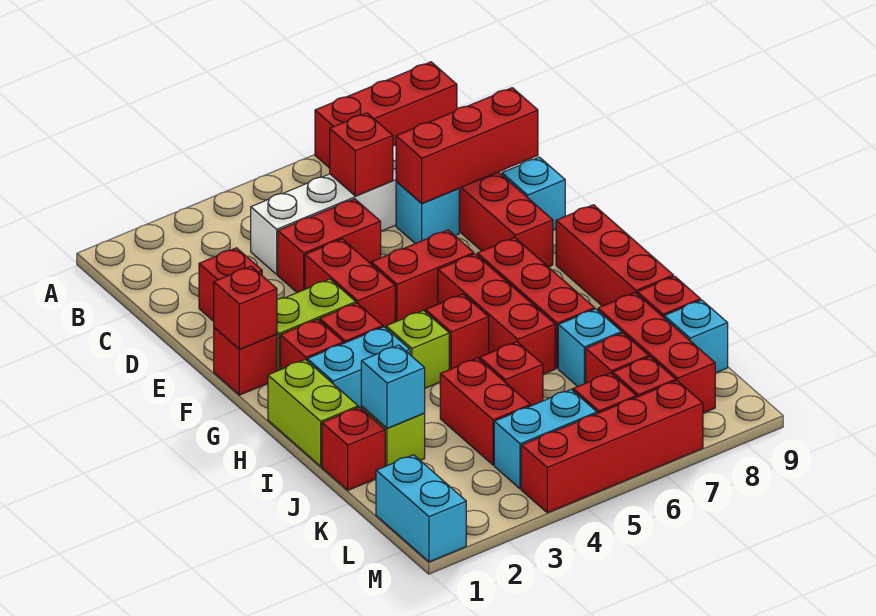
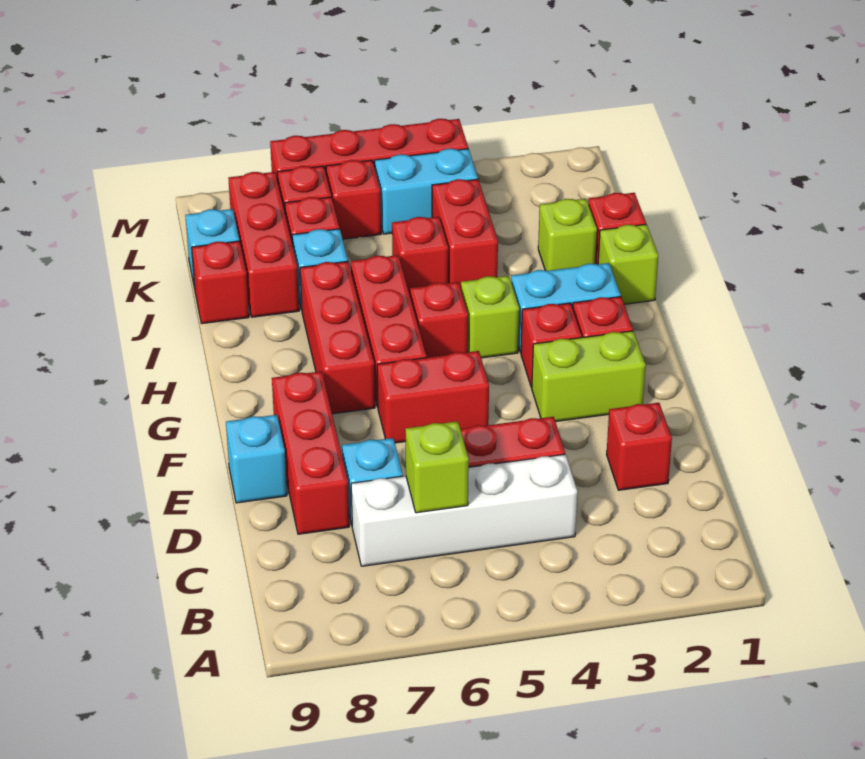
red brick A7:A9 level 1 -> none
red brick C6 level 2 -> lime brick C6 level 2
red brick D7:D9 level 2 -> none
red brick E4:F4 level 1 -> none
red brick F1 level 1 -> none
red brick F1 level 2 -> none
red brick G9:I9 level 1 -> none
lime brick H1:I1 level 1 -> lime brick I1 level 1
cyan brick J2 level 2 -> none
cyan brick L1:M1 level 1 -> none

